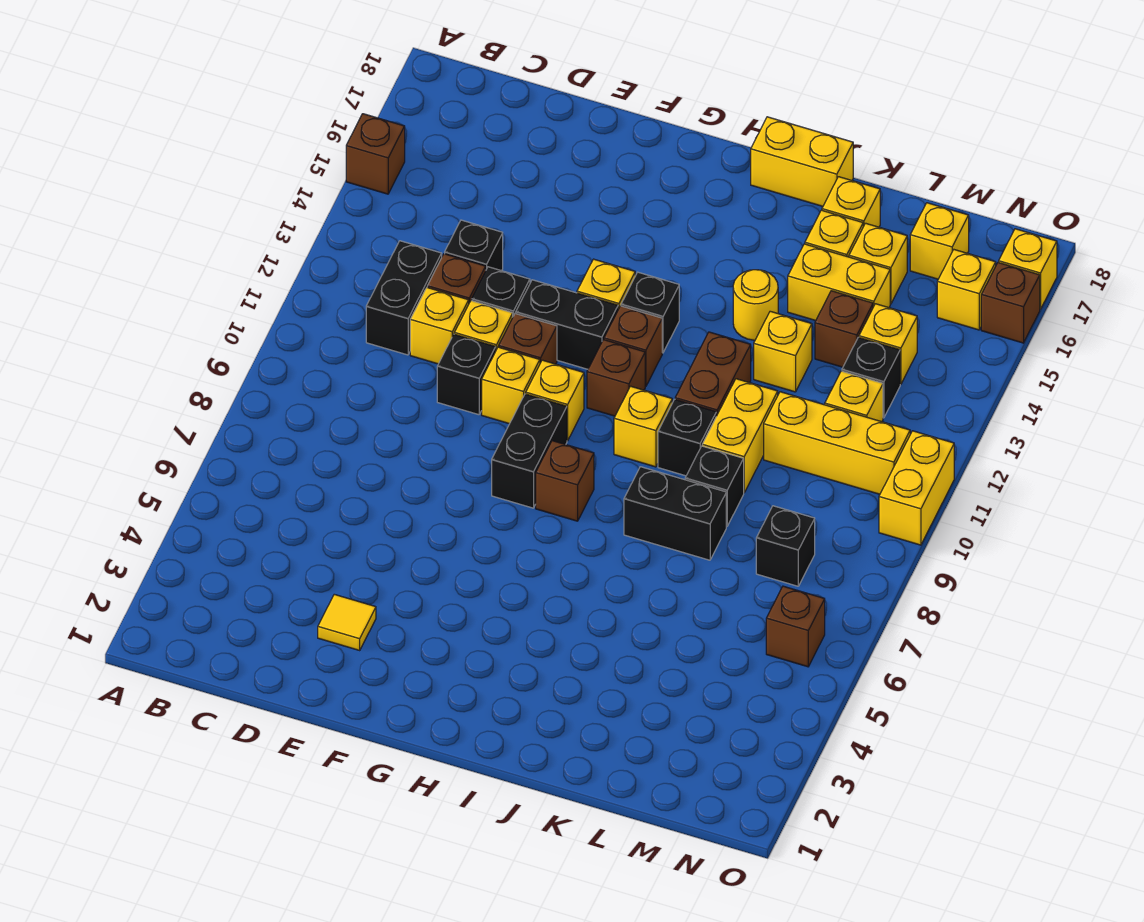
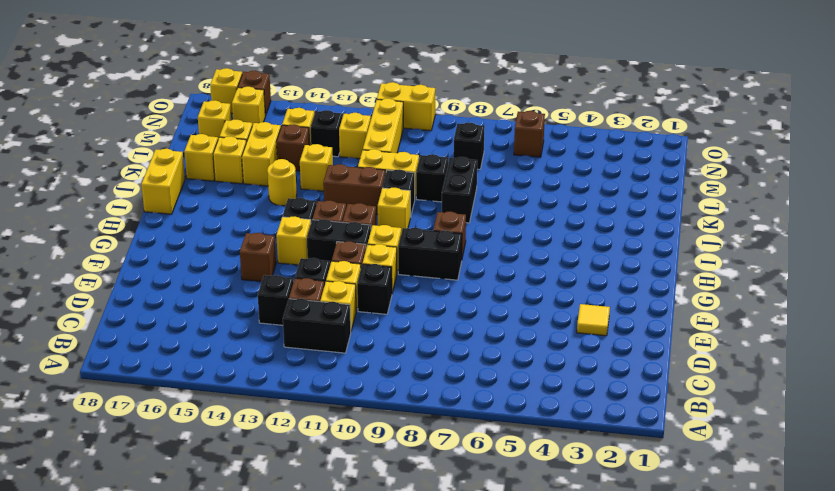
brown brick A15 level 1 -> brown brick F14 level 1
black brick F12:G12 level 1 -> black brick G11:G12 level 1

